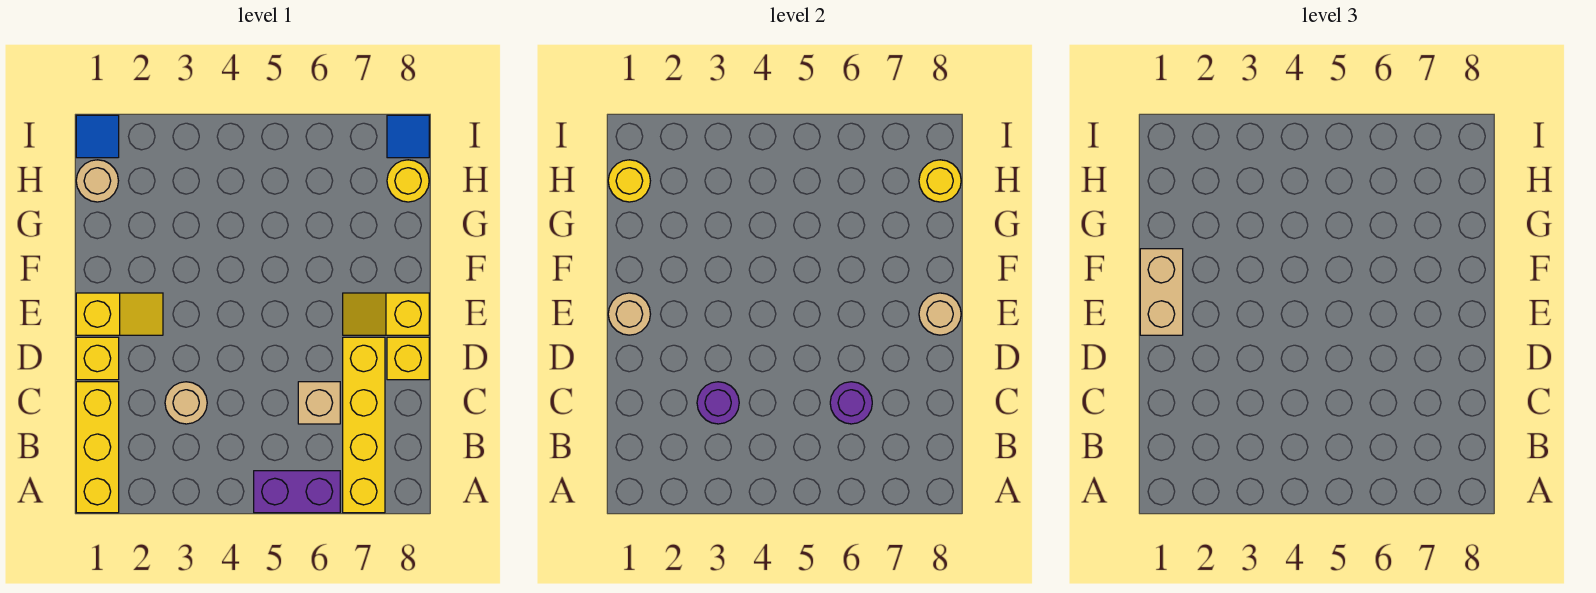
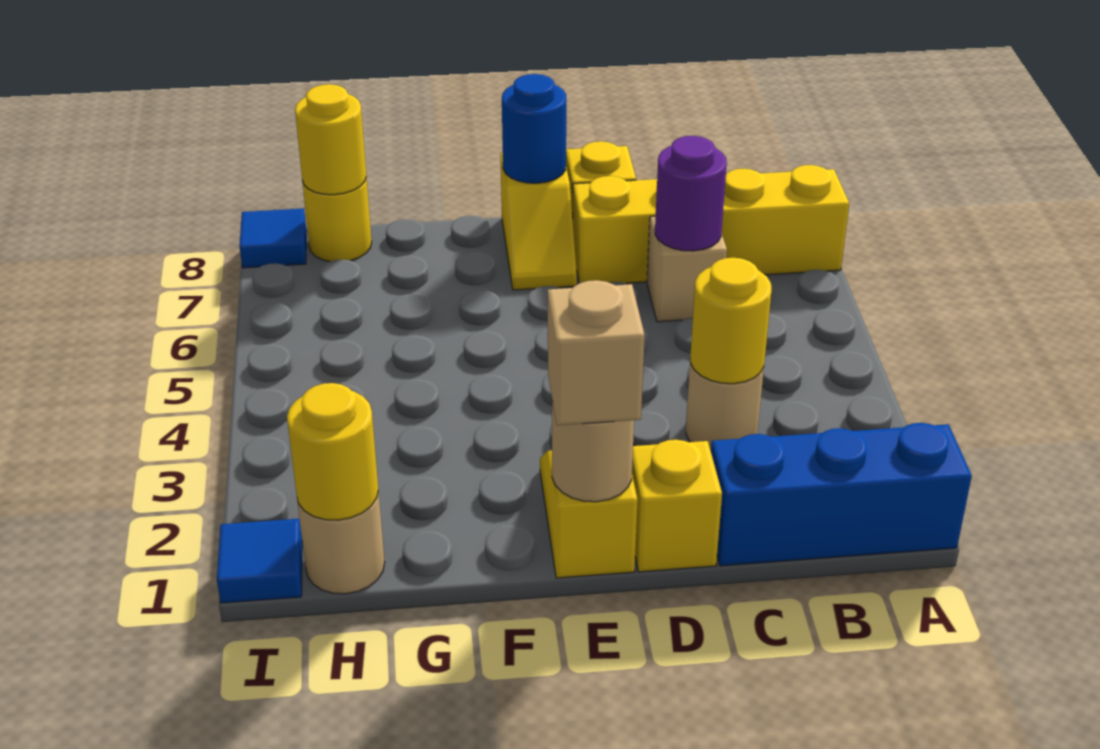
yellow brick A1:C1 level 1 -> blue brick A1:C1 level 1
purple brick A5:A6 level 1 -> none
purple round brick C3 level 2 -> yellow round brick C3 level 2
tan brick E1:F1 level 3 -> tan brick E1 level 3
tan round brick E8 level 2 -> blue round brick E8 level 2

